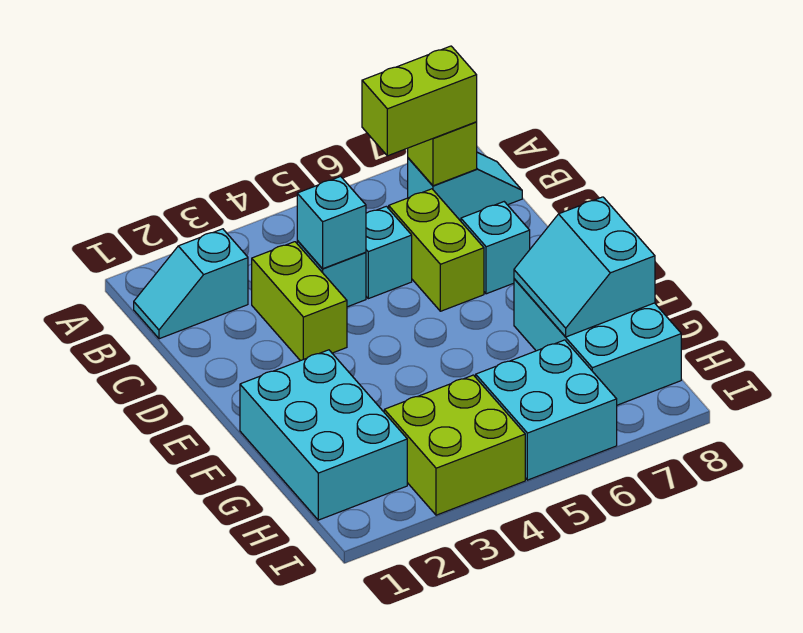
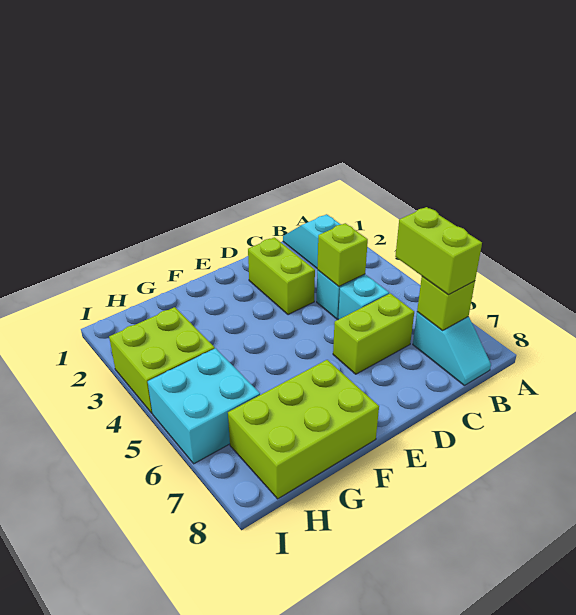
lime brick C3:D3 level 1 -> lime brick D2:D3 level 1
cyan brick C4 level 2 -> lime brick C4 level 2
cyan brick D7 level 1 -> none
cyan brick F1:H2 level 1 -> none
cyan brick F7:H8 level 1 -> lime brick F7:H8 level 1
cyan slope F7:G8 level 2 top 8 -> none

